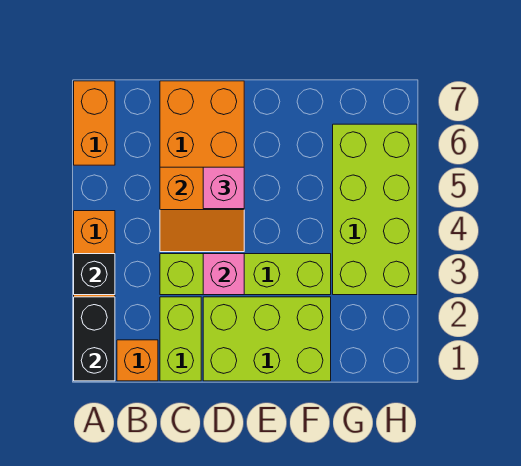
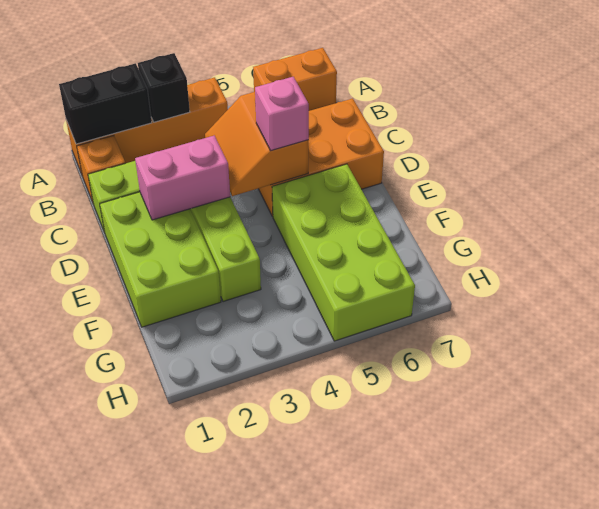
pink brick D3 level 2 -> pink brick D2:D3 level 2
lime brick G3:H6 level 1 -> lime brick E5:H6 level 1

